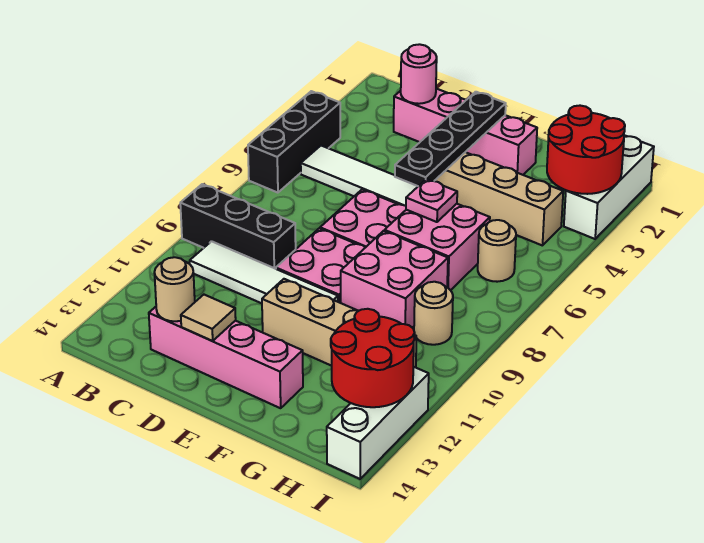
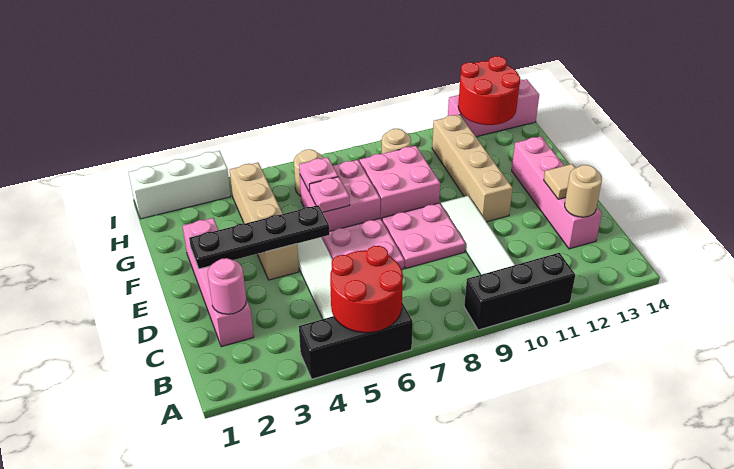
black brick A9:C9 level 1 -> black brick A9:A11 level 1
none -> pink plate G6 level 2
red round brick H2:I3 level 2 -> red round brick A5:B6 level 2
white brick I12:I14 level 1 -> pink brick I12:I14 level 1

